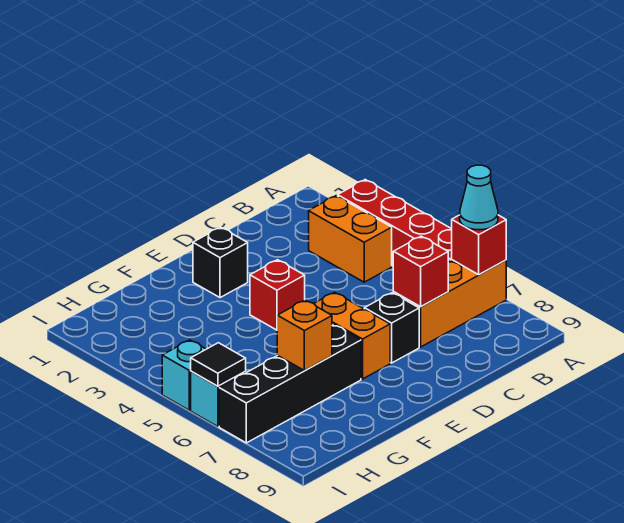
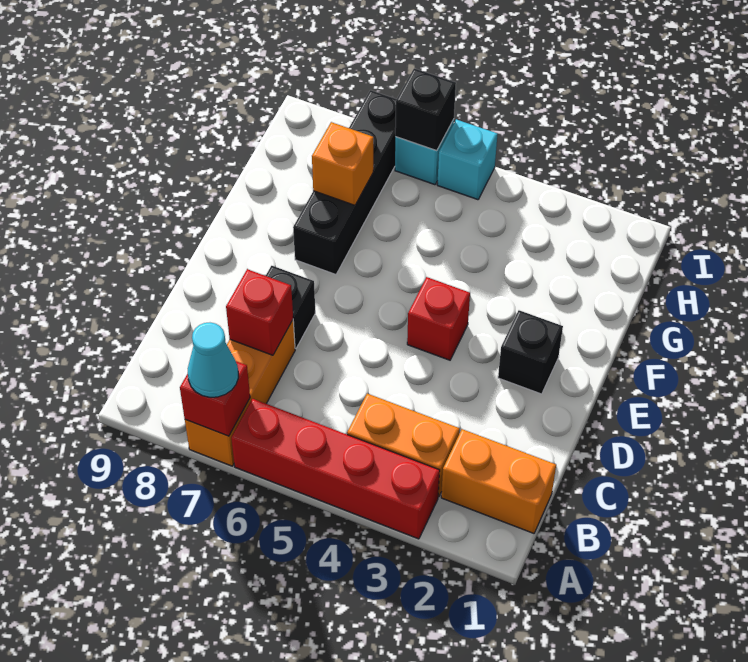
orange brick E6:E7 level 1 -> orange brick B1:B2 level 1
black tile I6 level 2 -> black brick I6 level 2

